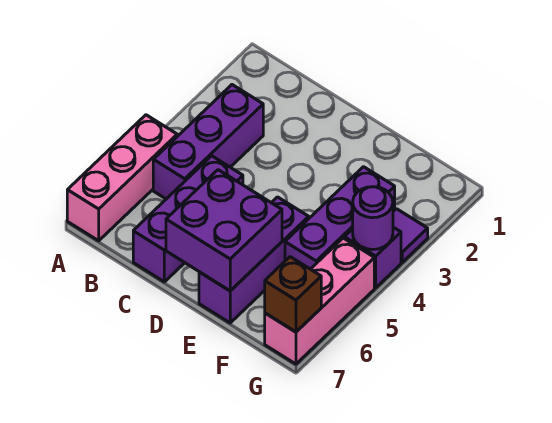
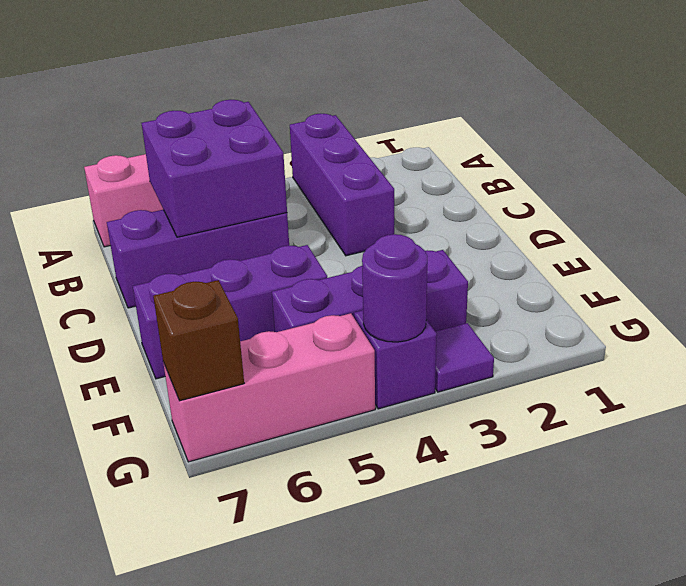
purple brick B3:B5 level 1 -> purple brick A3:C3 level 1
purple brick D6:E7 level 2 -> purple brick B5:C6 level 2

